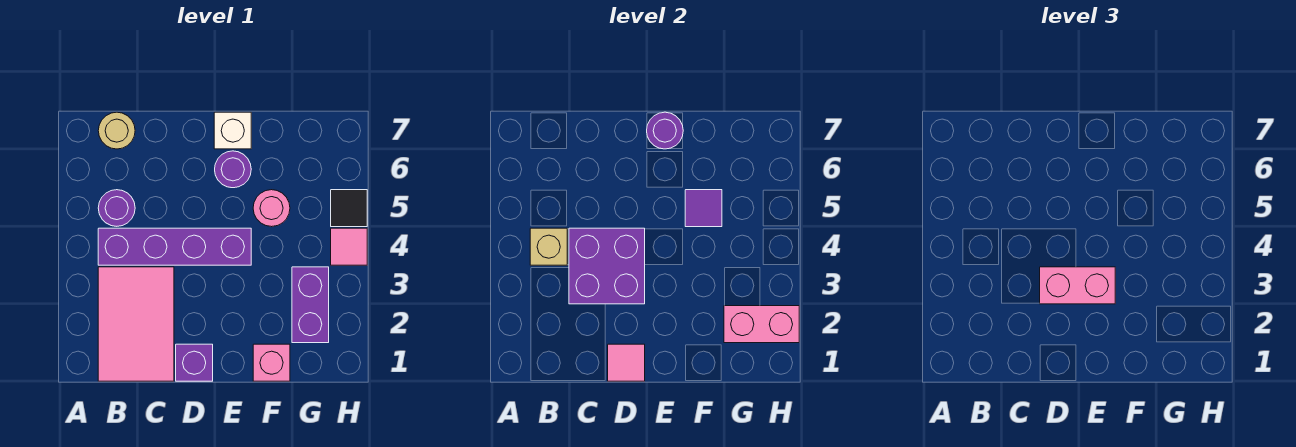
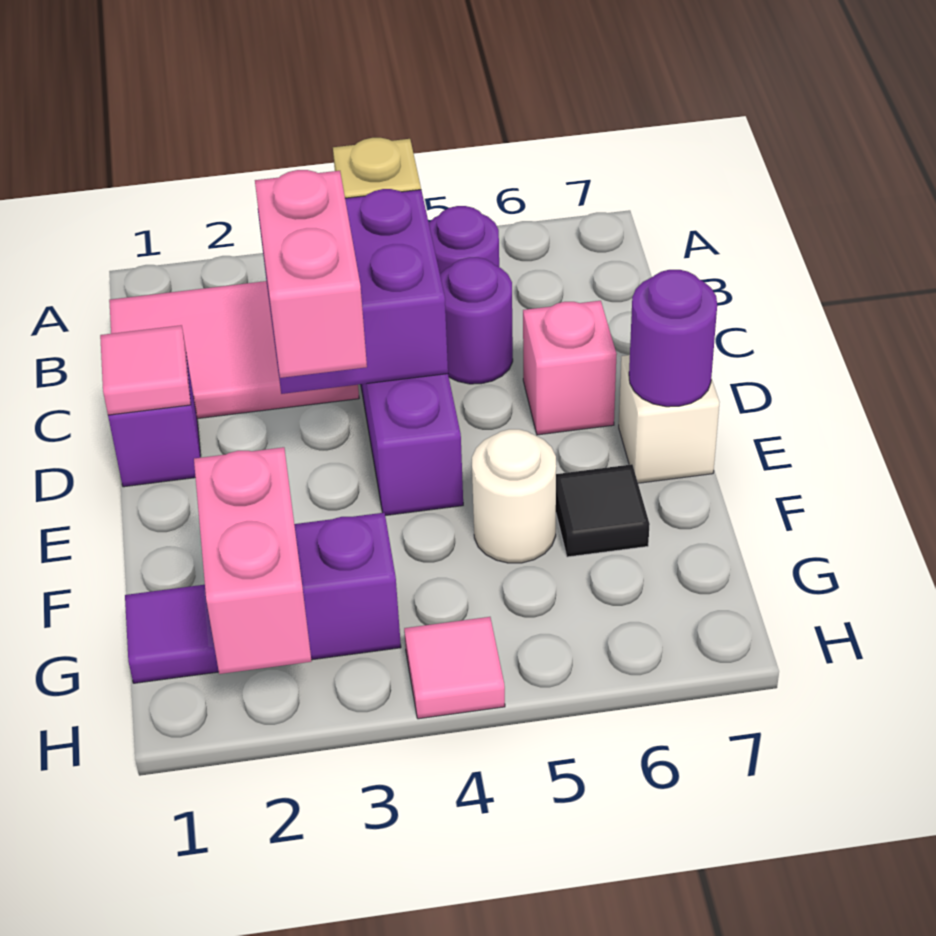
tan round brick B7 level 1 -> none
purple round brick E6 level 1 -> purple round brick C5 level 1
pink brick F1 level 1 -> pink brick D6 level 1
pink round brick F5 level 1 -> white round brick F5 level 1
purple tile F5 level 2 -> purple tile G1 level 1
black tile H5 level 1 -> black tile F6 level 1

